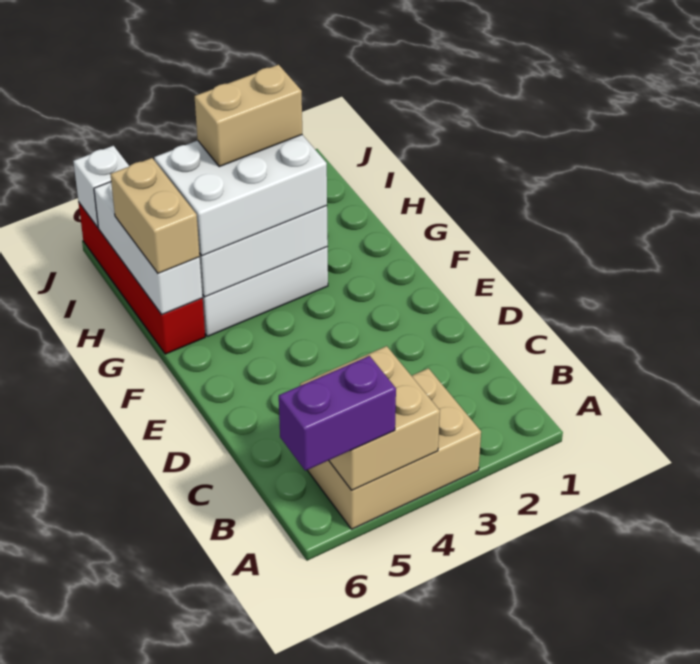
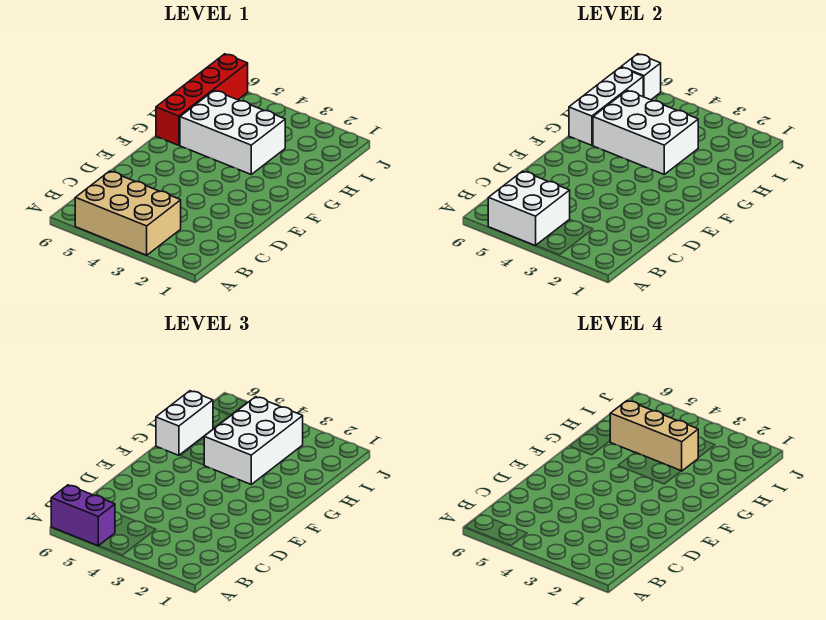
tan brick A4:B5 level 2 -> white brick A4:B5 level 2
white brick G3:H5 level 3 -> white brick G3:I4 level 3
tan brick G6:H6 level 3 -> white brick G6:H6 level 3
tan brick H3:H4 level 4 -> tan brick H3:H5 level 4

